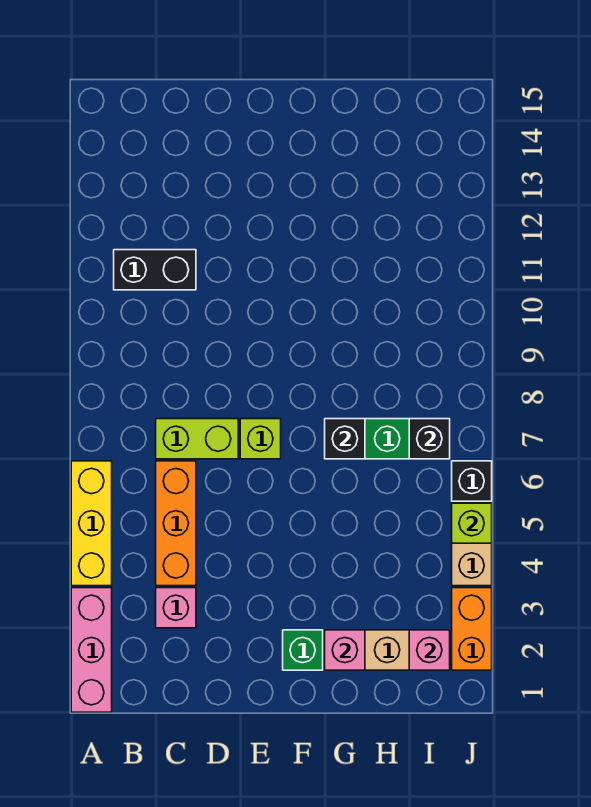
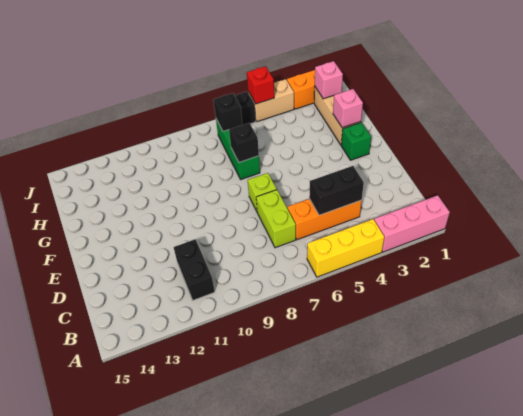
pink brick C3 level 1 -> none
none -> black brick C4:C5 level 2
lime brick J5 level 2 -> red brick J5 level 2

